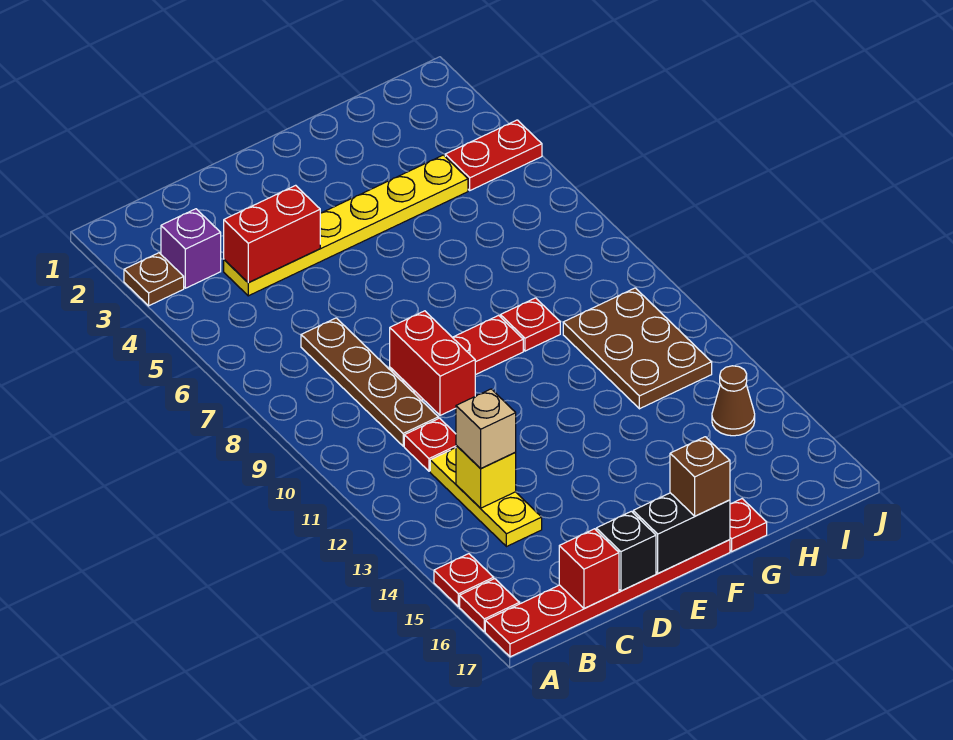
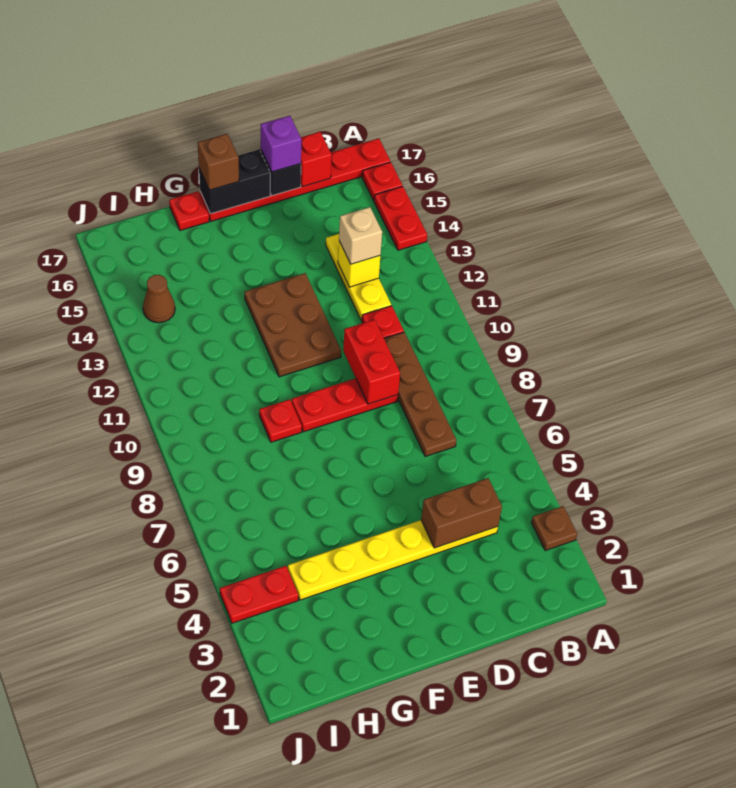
red plate A15 level 1 -> red plate A14:A15 level 1
purple brick B3 level 1 -> purple brick D17 level 3
red brick C4:D4 level 2 -> brown brick C4:D4 level 2
brown plate H10:I12 level 1 -> brown plate E11:F13 level 1

